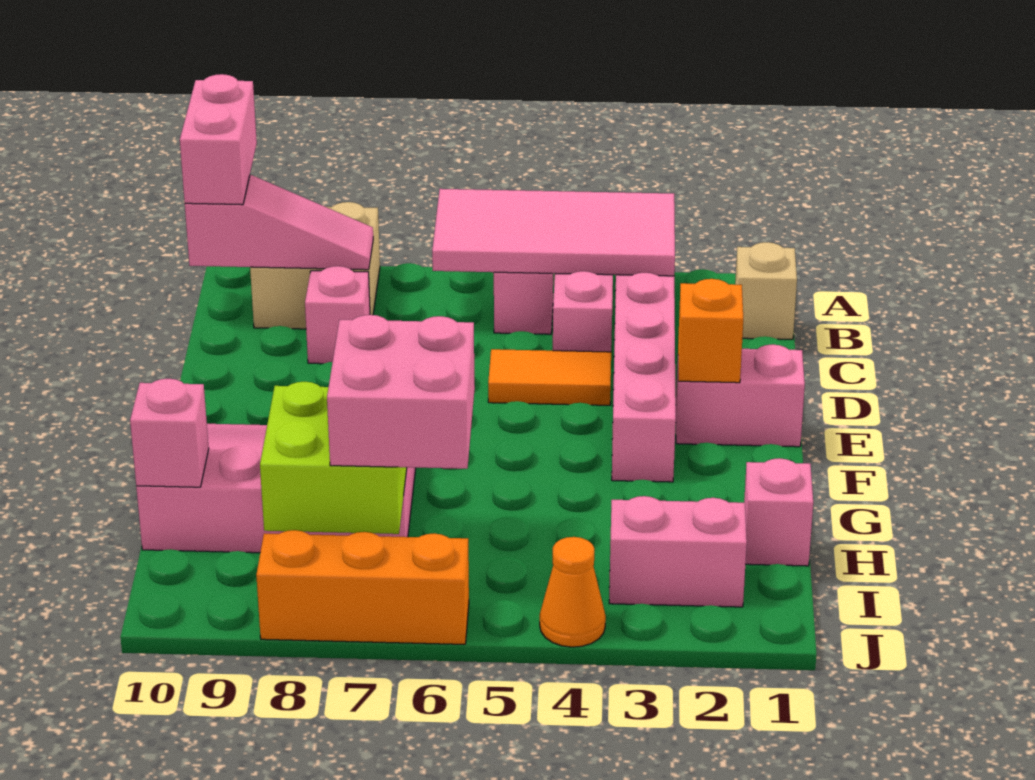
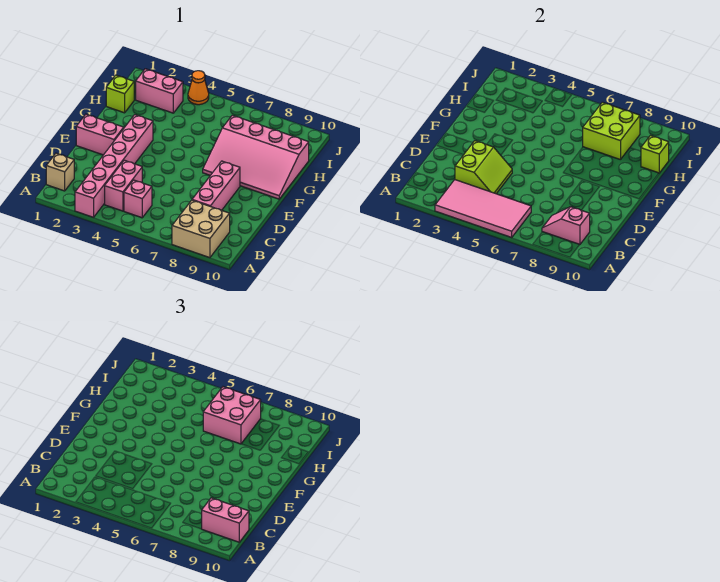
pink brick A10:B10 level 3 -> pink brick B9:B10 level 3
pink slope B8:B10 level 2 top 10 -> pink slope B8:B9 level 2 top 9
none -> lime slope C3:D4 level 2 top 3
pink brick C8 level 1 -> pink brick C8:E8 level 1
orange tile D4:D5 level 1 -> none
orange brick E2 level 2 -> none
pink brick H1 level 1 -> lime brick H1 level 1
pink brick H10 level 2 -> lime brick H10 level 2
orange brick J6:J8 level 1 -> none

